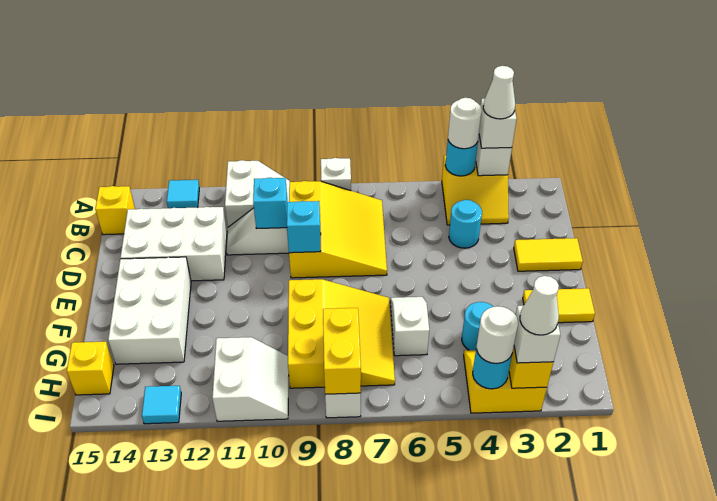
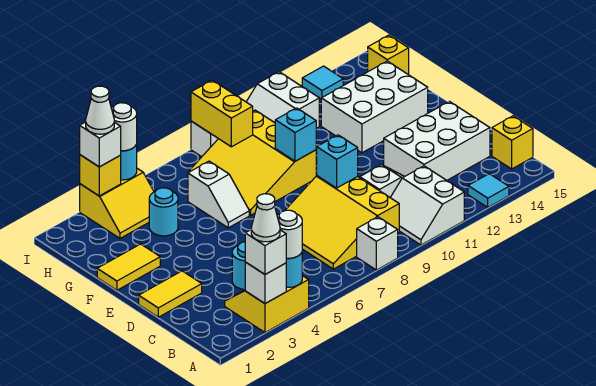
cyan brick C10 level 2 -> cyan brick F9 level 2
white brick E13:G14 level 1 -> white brick F12:G14 level 1

